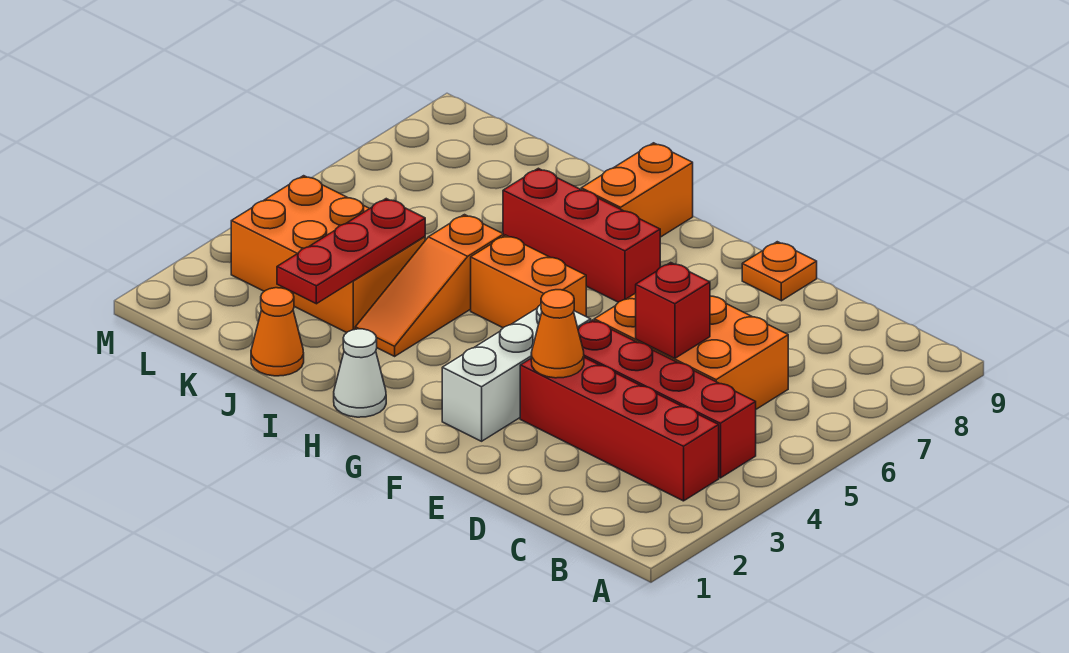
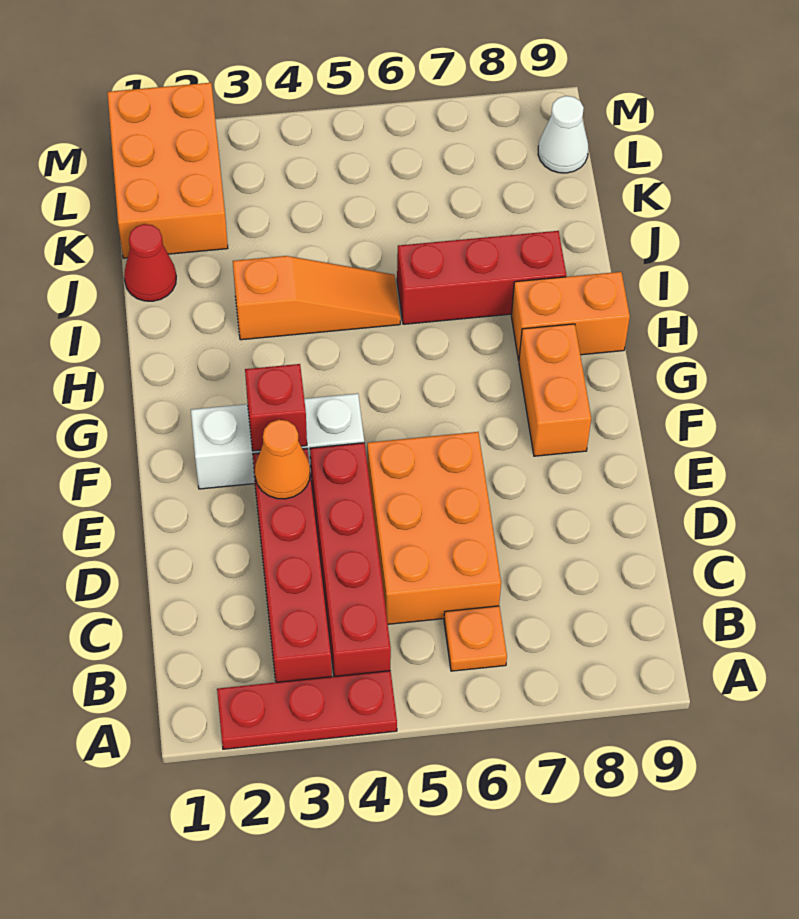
red brick D5 level 2 -> red brick F3 level 2
orange plate E9 level 1 -> orange plate B6 level 1
orange brick G5:H5 level 1 -> orange brick F8:G8 level 1
red brick G7:I7 level 1 -> red brick I6:I8 level 1
white cone H1 level 1 -> white cone L9 level 1
orange slope I3:I5 level 1 top 5 -> orange slope I3:I5 level 1 top 3
orange cone J1 level 1 -> red cone J1 level 1
red plate J2:J4 level 2 -> red plate A2:A4 level 1
orange brick J3:L4 level 1 -> orange brick K1:M2 level 1

